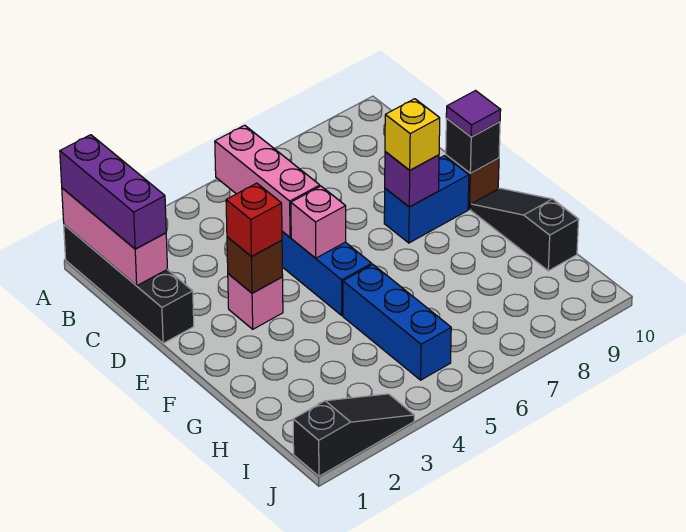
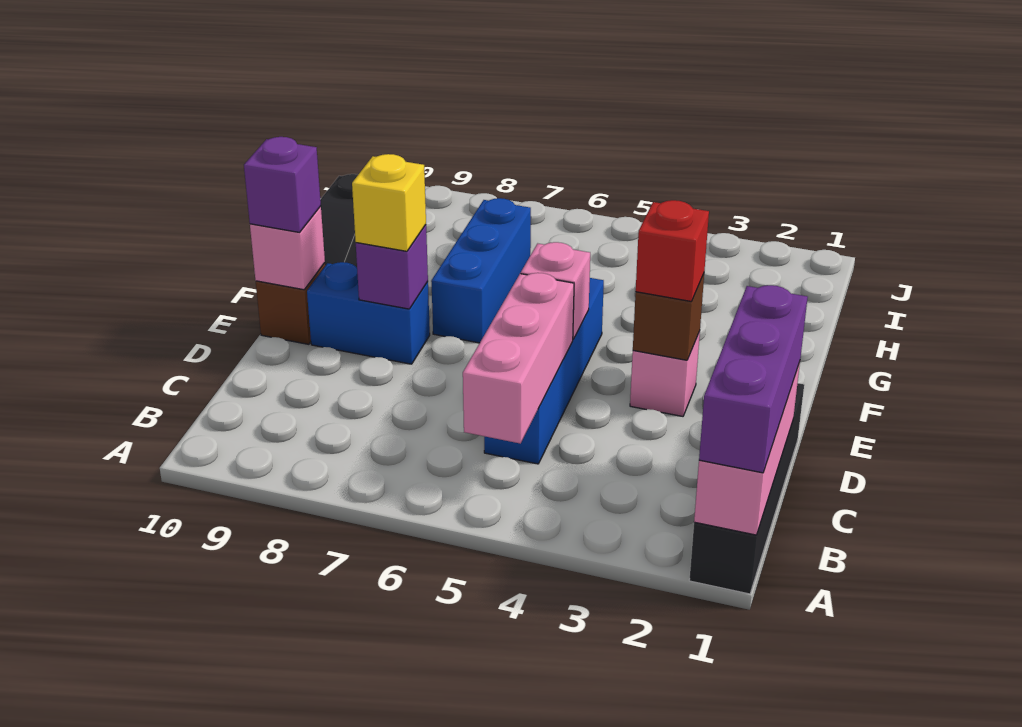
black brick E10 level 2 -> pink brick E10 level 2
purple tile E10 level 3 -> purple brick E10 level 3
blue brick G5:I5 level 1 -> blue brick F7:H7 level 1
black slope J1:J3 level 1 top 1 -> none

